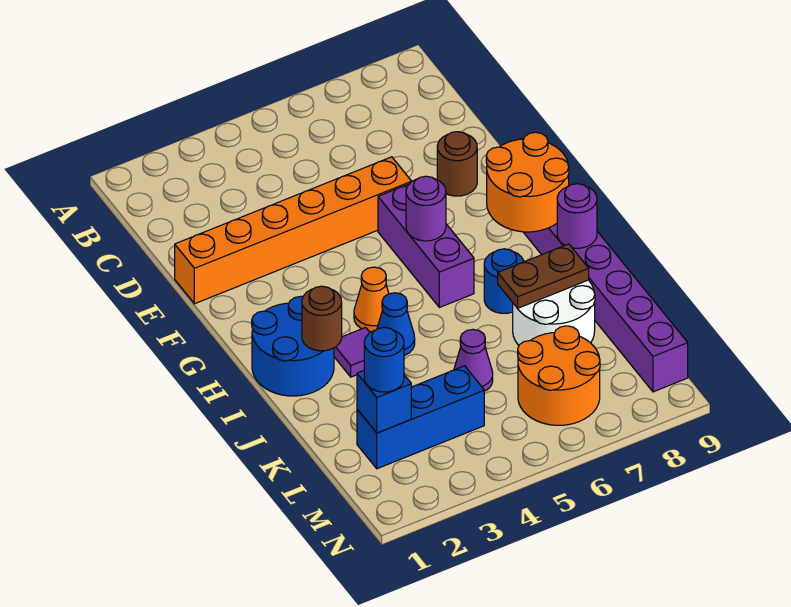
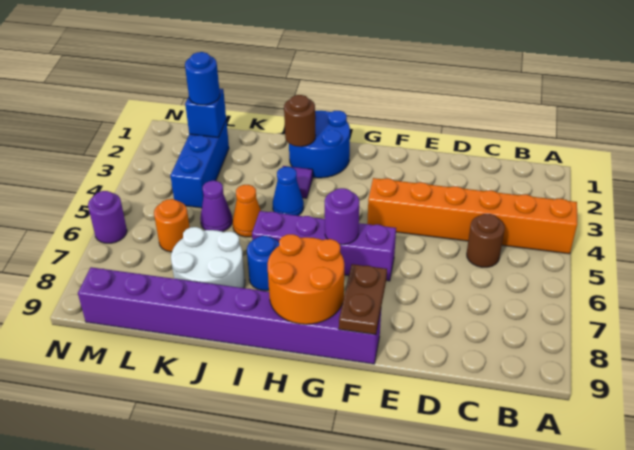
orange brick E1:E6 level 1 -> orange brick A4:F4 level 1
brown round brick E8 level 1 -> brown round brick C5 level 1
purple brick F6:H6 level 1 -> purple brick F6:I6 level 1
orange cone H4 level 1 -> orange cone J5 level 1
purple round brick I9 level 2 -> purple round brick N6 level 1
brown plate J7:J8 level 2 -> brown plate F8:F9 level 2
orange round brick L6:M7 level 1 -> orange round brick L6 level 1

